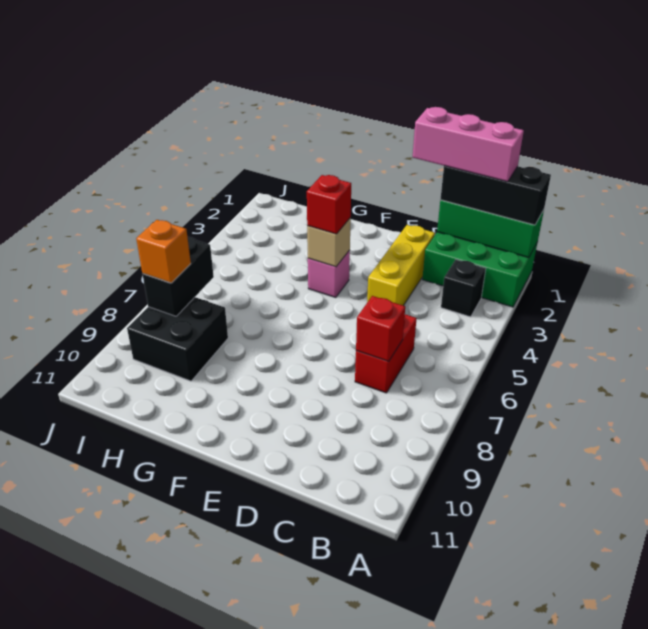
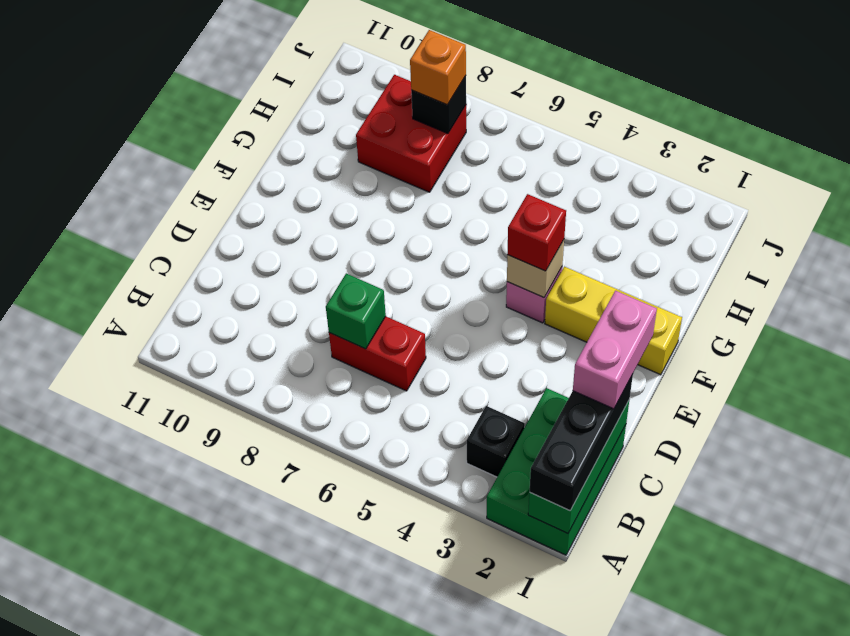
pink brick B1:D1 level 4 -> pink brick C1:D1 level 4
red brick C7 level 2 -> green brick C7 level 2
yellow brick D2:D4 level 1 -> yellow brick F1:F3 level 1
black brick H8:I9 level 1 -> red brick H8:I9 level 1
black brick I7:I8 level 2 -> black brick I8 level 2

